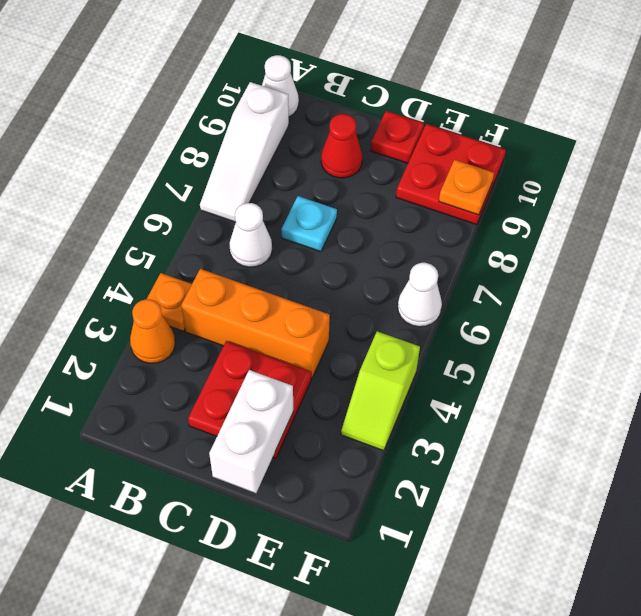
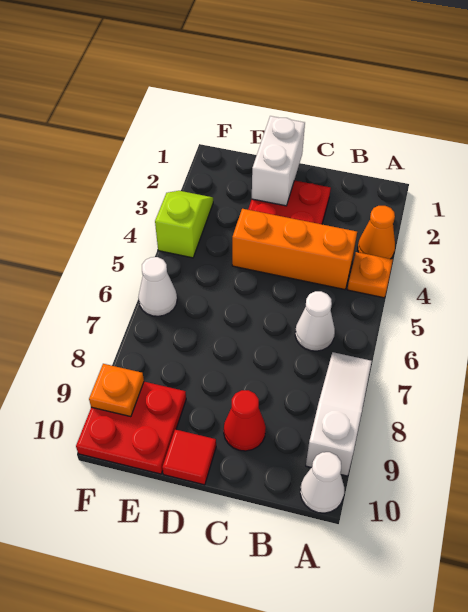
cyan plate C7 level 1 -> none
red plate D10 level 1 -> red tile D10 level 1

